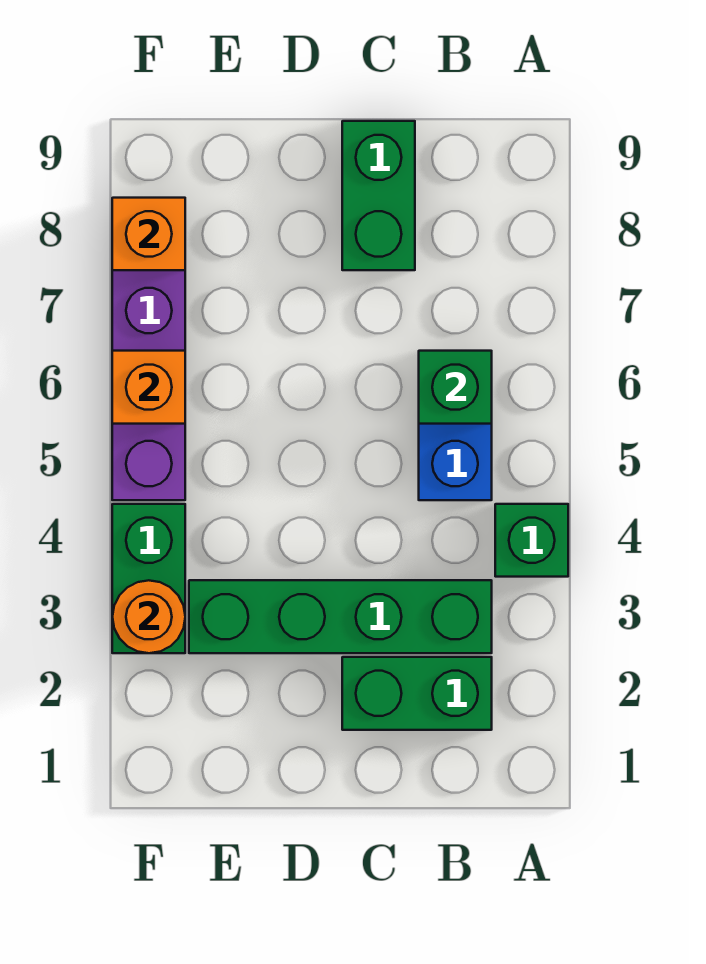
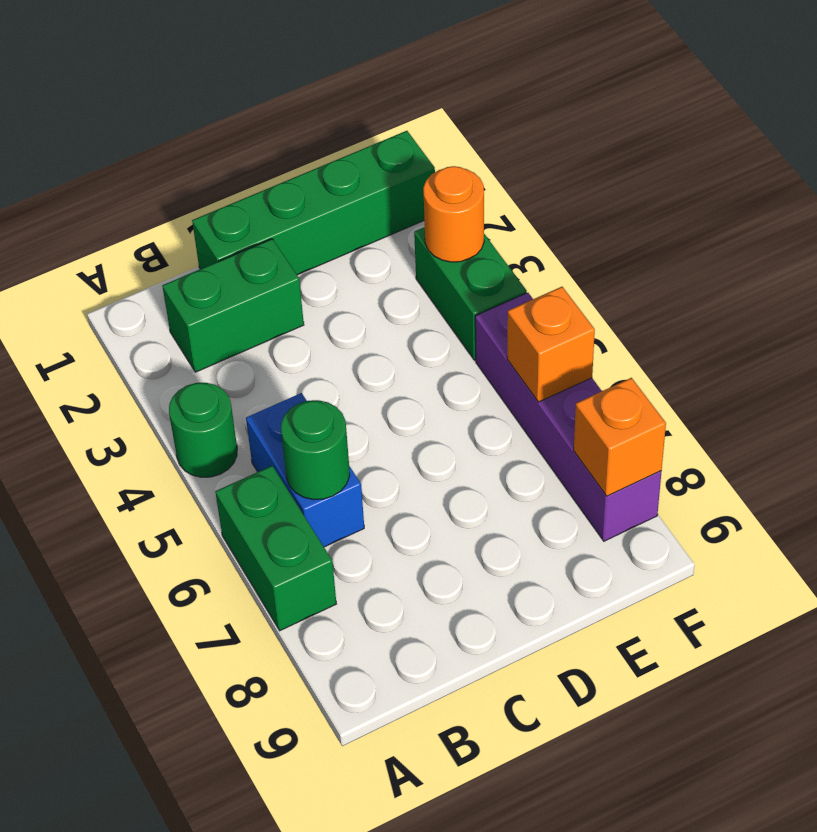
green brick A4 level 1 -> green round brick A4 level 1
green brick B3:E3 level 1 -> green brick C1:F1 level 1
green brick B6 level 2 -> green round brick B6 level 2
green brick C8:C9 level 1 -> green brick A6:A7 level 1

